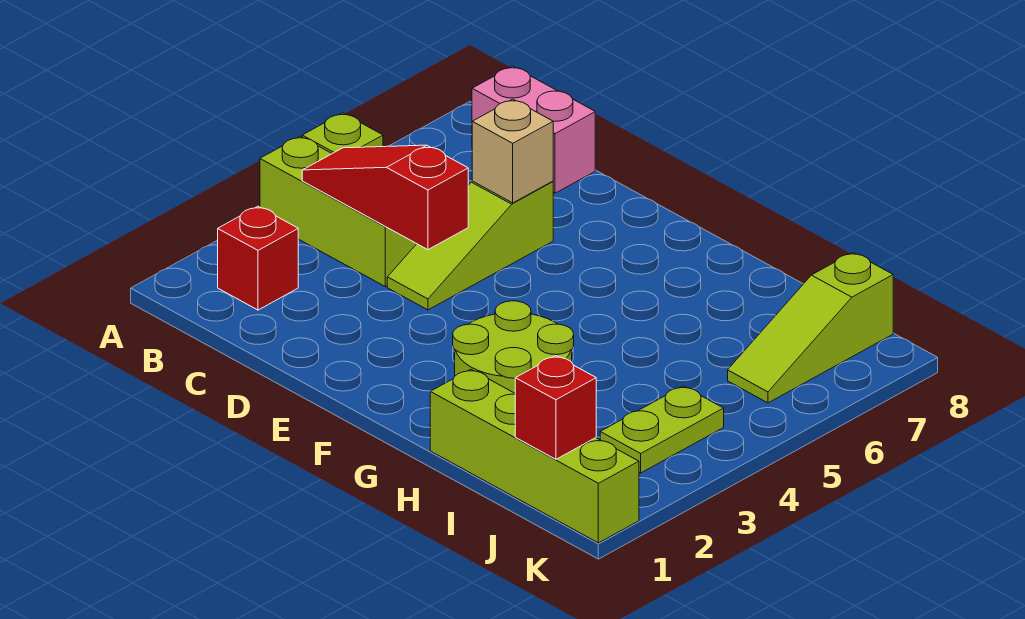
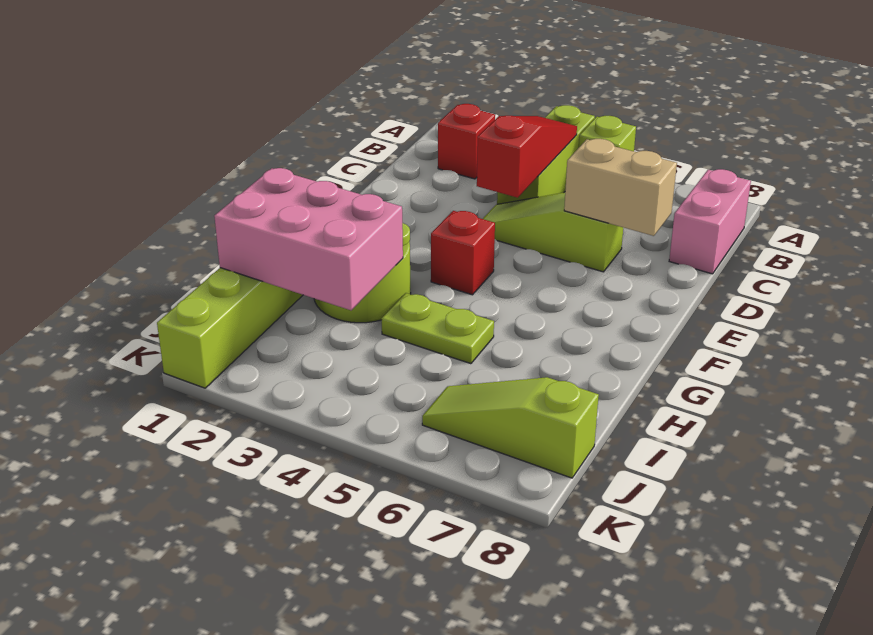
tan brick D6 level 2 -> tan brick D6:D7 level 2
none -> pink brick H1:I3 level 2
red brick J1 level 2 -> red brick F4 level 1
lime plate J3:J4 level 1 -> lime plate H4:H5 level 1

